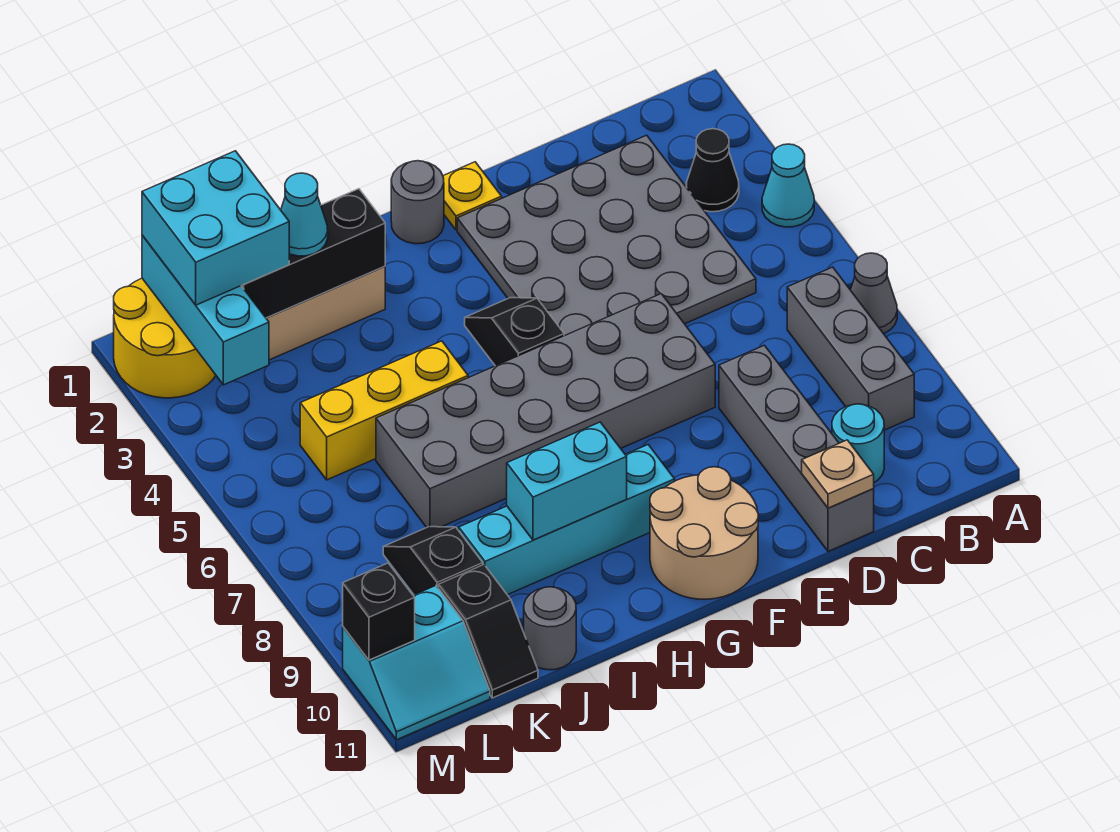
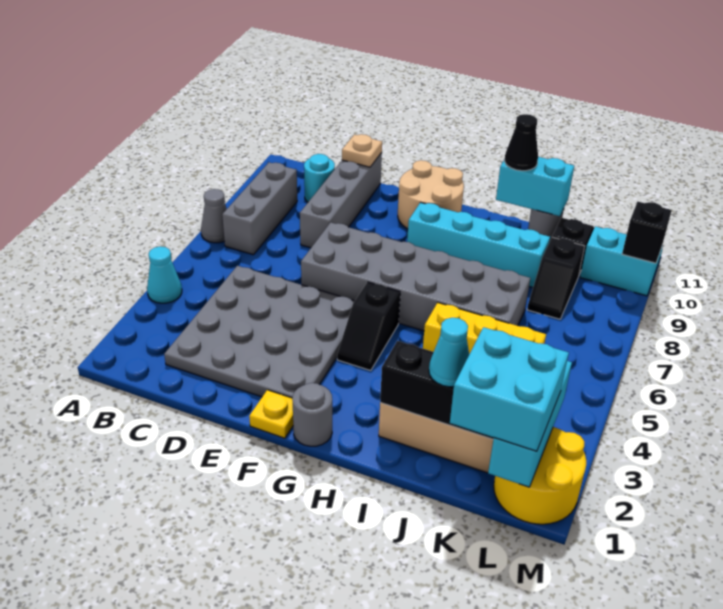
black cone B3 level 1 -> black cone I11 level 3
cyan brick H9:I9 level 2 -> cyan brick I11:J11 level 2

